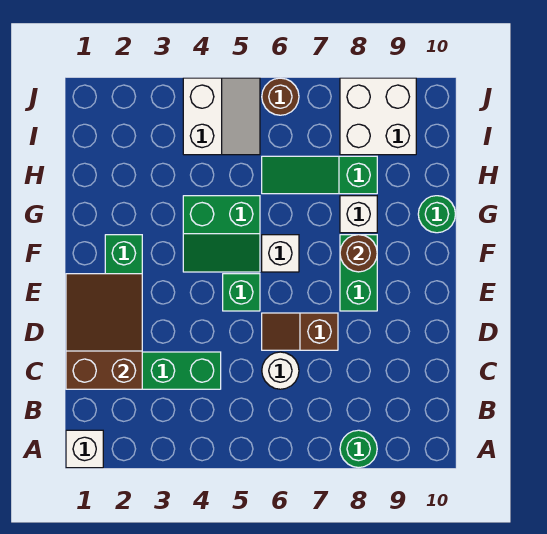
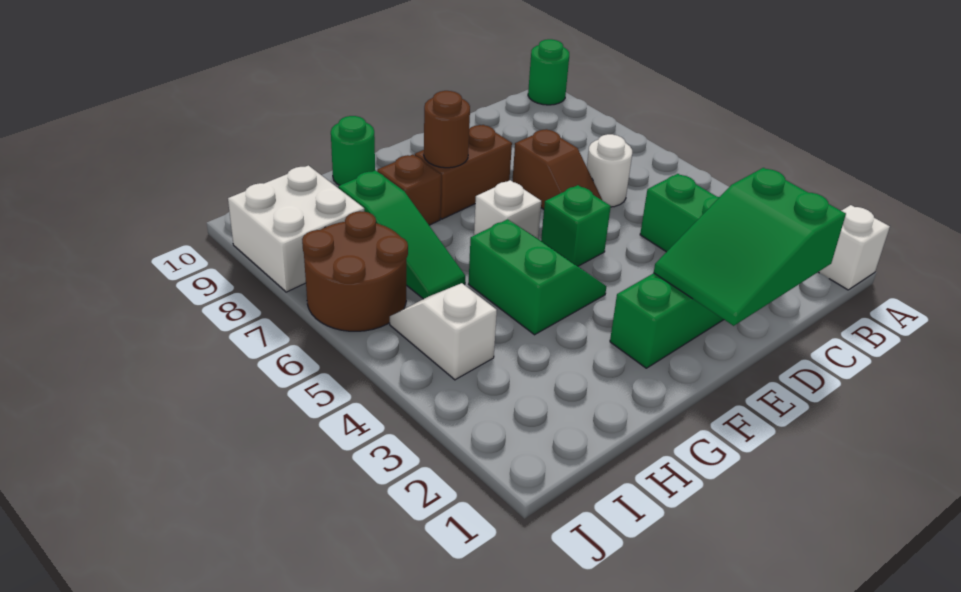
green round brick A8 level 1 -> green round brick A10 level 1
brown slope C1:E2 level 2 top C -> green slope C1:E2 level 2 top C
green brick E8:F8 level 1 -> brown brick E8:F8 level 1
white brick G8 level 1 -> brown brick G8 level 1
white slope I4:J5 level 1 top 4 -> white slope I4:I5 level 1 top 4
brown round brick J6 level 1 -> brown round brick I6:J7 level 1

